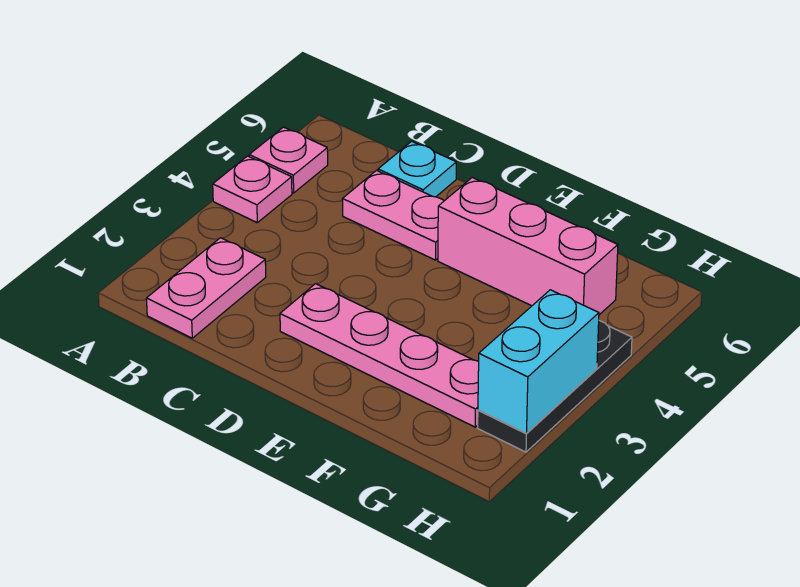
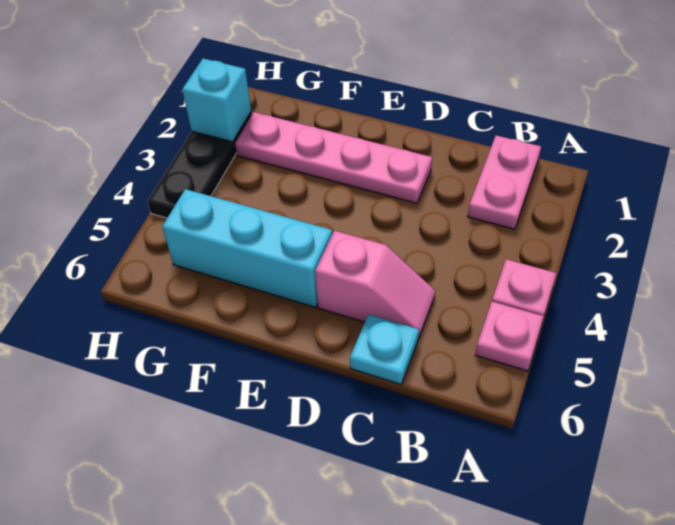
pink plate C5:D5 level 1 -> pink slope C5:D5 level 1 top D
pink brick E5:G5 level 1 -> cyan brick E5:G5 level 1
cyan brick H2:H3 level 2 -> cyan brick H2 level 2

